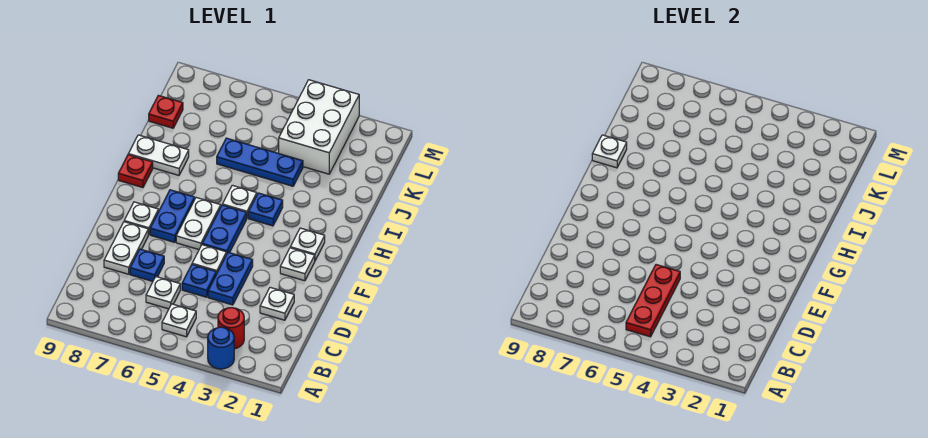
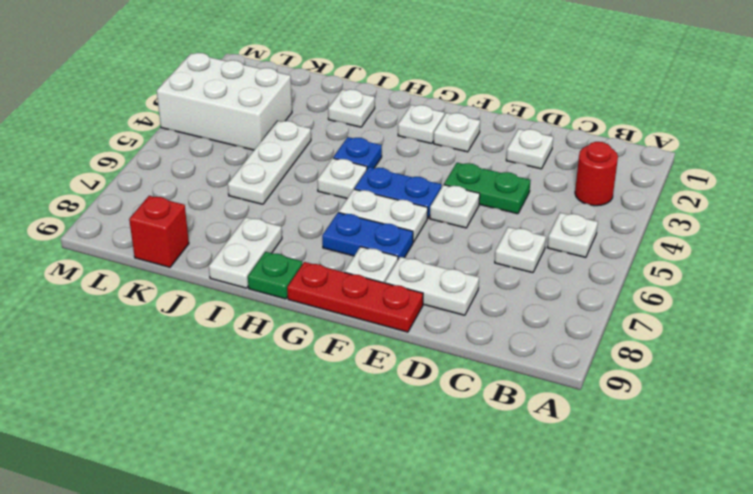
blue round brick A3 level 1 -> none
red plate B5:D5 level 2 -> red plate E9:G9 level 1
blue plate D4:E4 level 1 -> green plate D4:E4 level 1
blue plate D5 level 1 -> none
blue plate D7 level 1 -> none
red plate H9 level 1 -> green plate H9 level 1
white plate I9 level 2 -> white plate I2 level 1
blue plate J4:J6 level 1 -> white plate J4:J6 level 1
red plate K9 level 1 -> red brick K9 level 1

